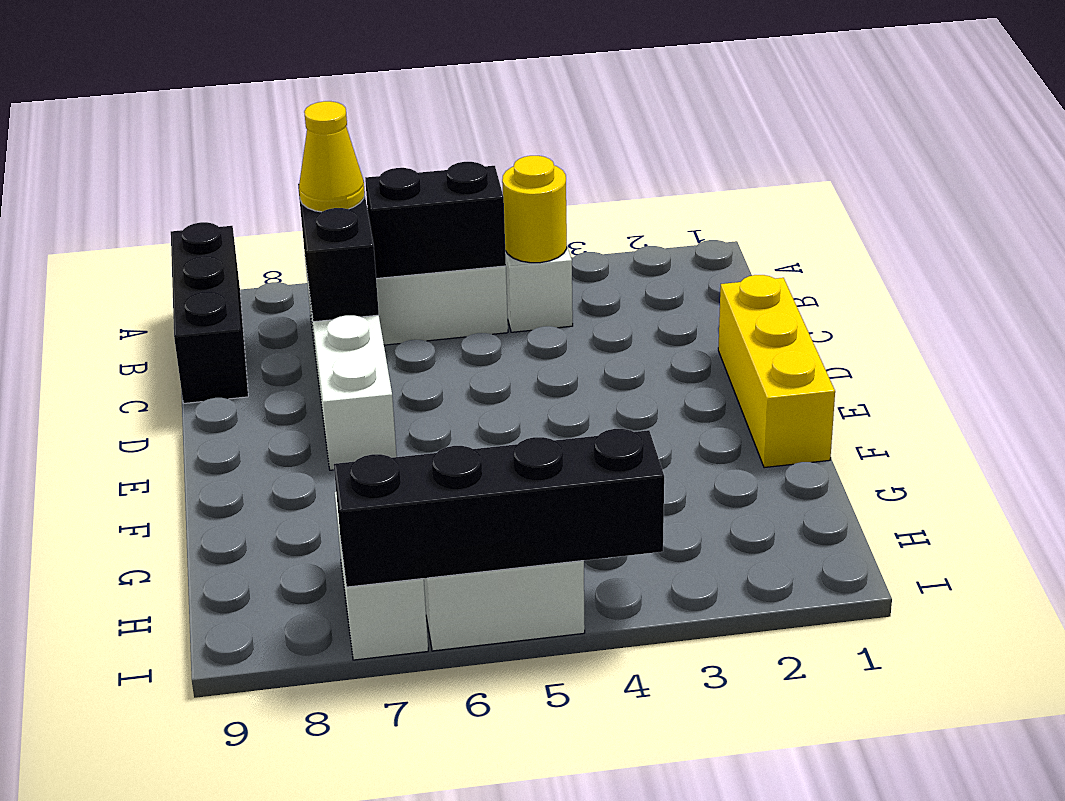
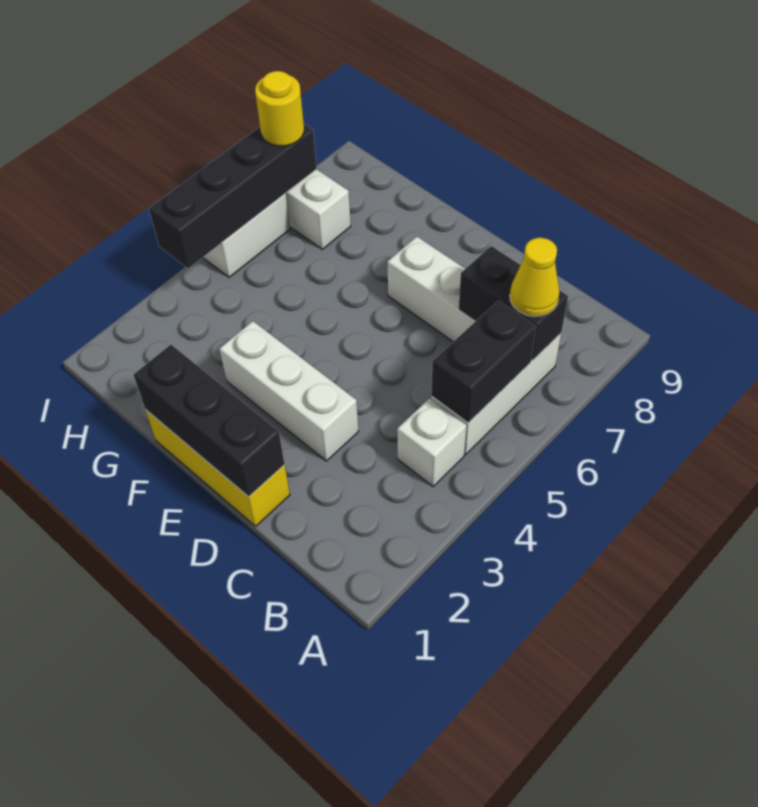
black brick A9:C9 level 1 -> black brick D1:F1 level 2
yellow round brick B4 level 2 -> yellow round brick I7 level 3
none -> white brick D3:F3 level 1

